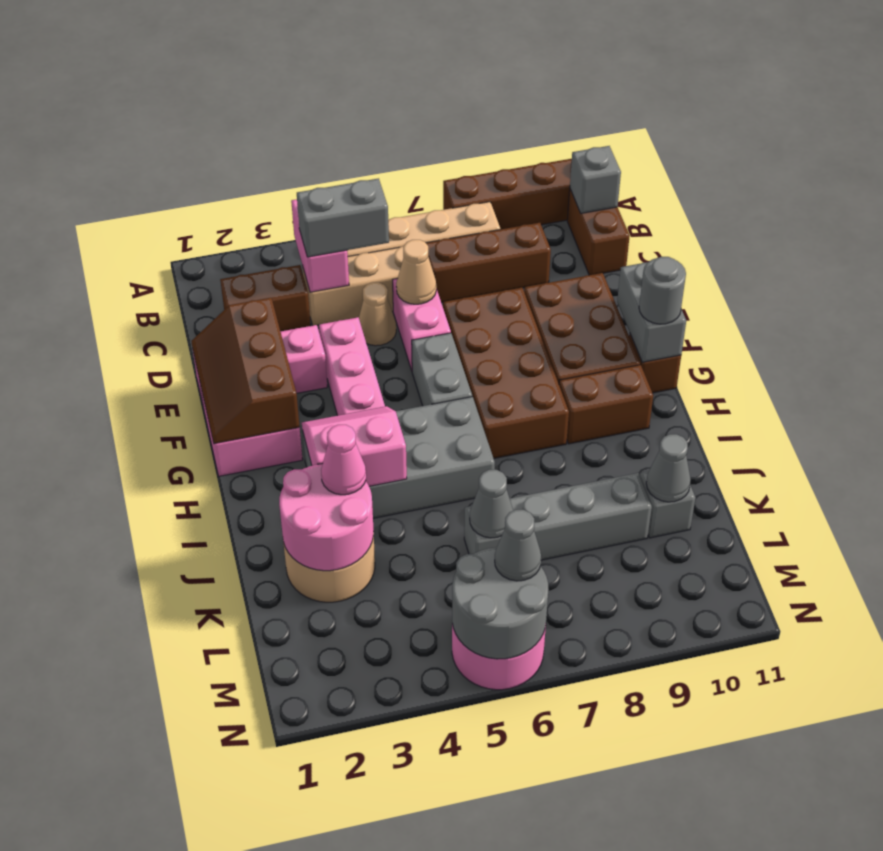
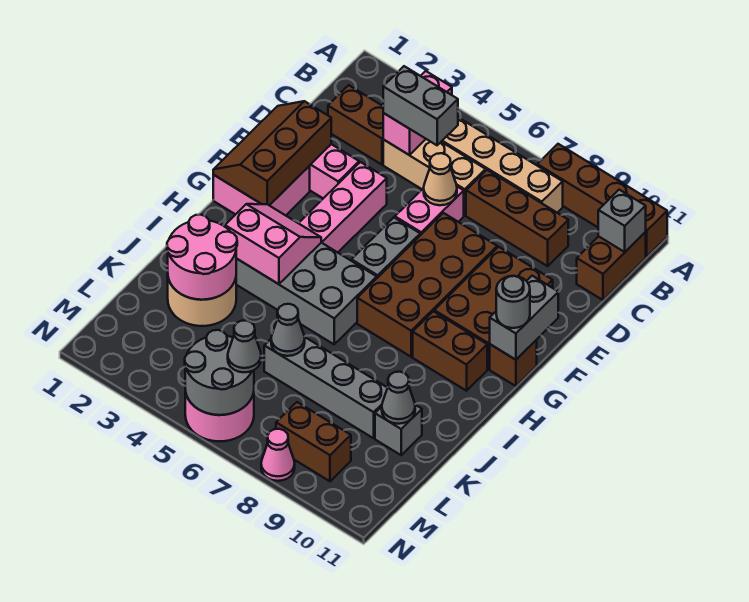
tan cone D5 level 1 -> none
pink cone J3 level 3 -> pink cone N8 level 1
none -> brown brick M8:M9 level 1

